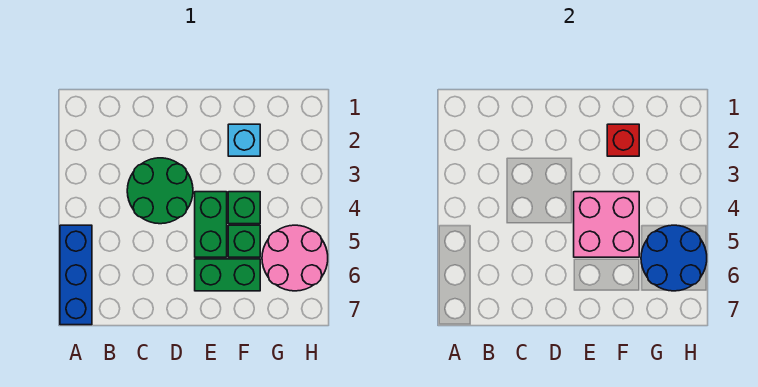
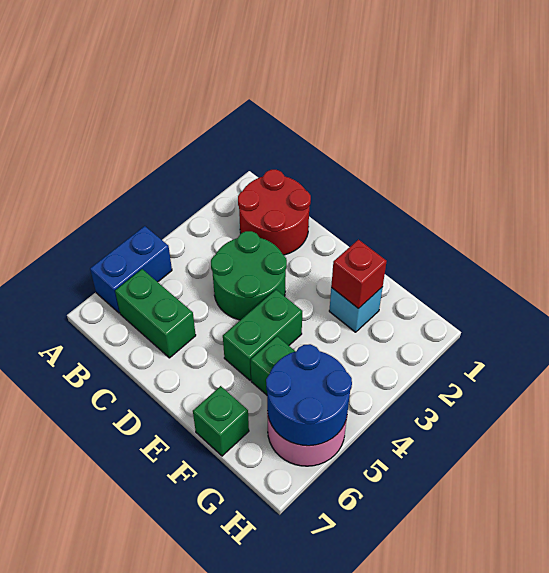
blue brick A5:A7 level 1 -> blue brick A5:A6 level 1
none -> red round brick B1:C2 level 1
pink brick E4:F5 level 2 -> none
green brick E6:F6 level 1 -> green brick B6:C6 level 1
green brick F4 level 1 -> green brick F7 level 1

